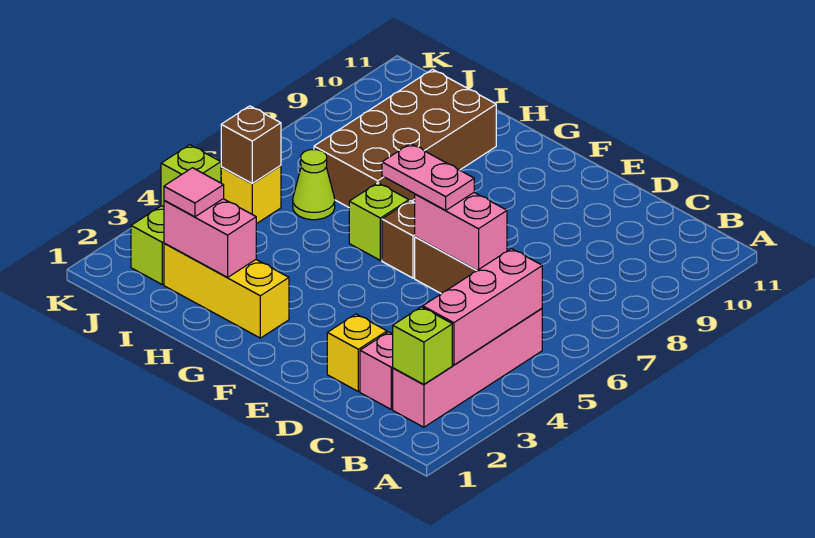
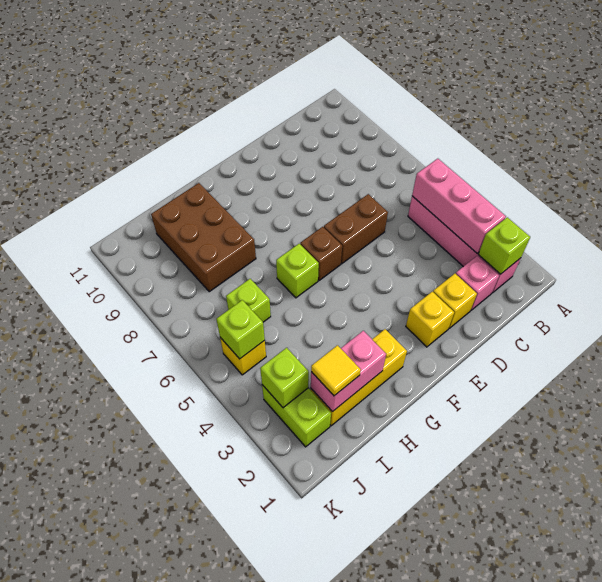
pink brick D6:E6 level 2 -> none
none -> yellow brick E2 level 1
pink plate E6:F6 level 3 -> none
brown brick H7:I10 level 1 -> brown brick H8:I10 level 1
pink tile I2 level 3 -> yellow tile I2 level 3
lime cone I6 level 1 -> lime brick I6 level 1
brown brick J5 level 2 -> lime brick J5 level 2

